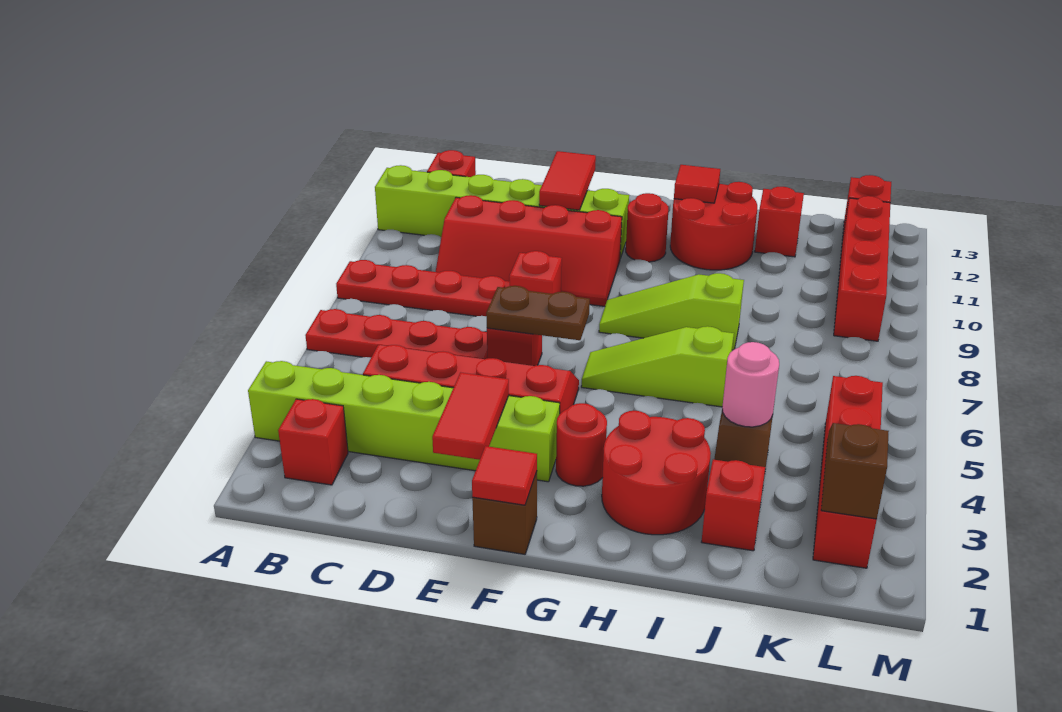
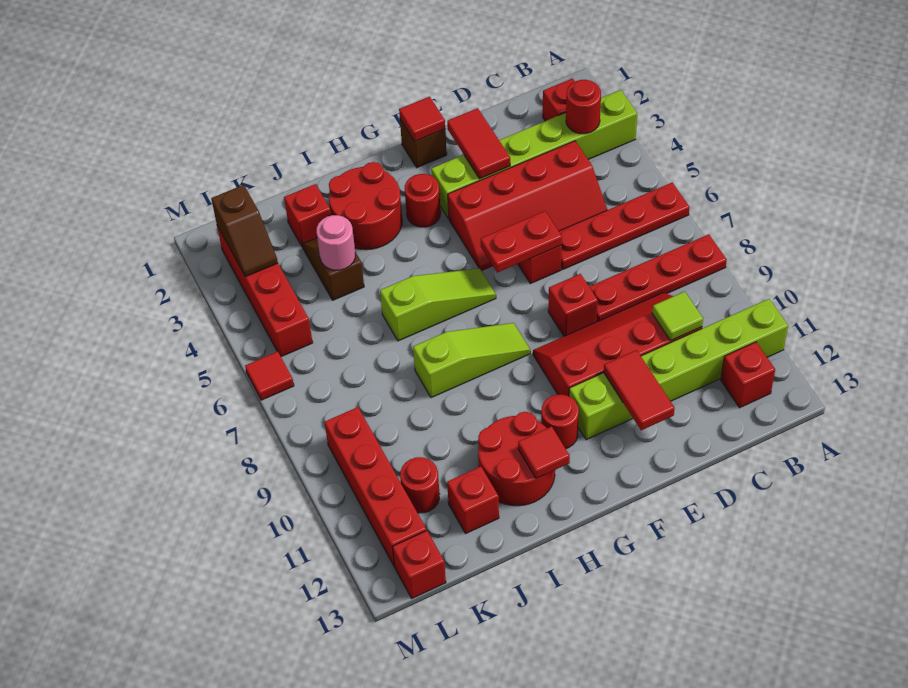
none -> red round brick B3 level 2
none -> lime tile C10 level 2
brown plate E6:F6 level 2 -> red plate E6:F6 level 2
none -> red round brick K11 level 1
none -> red tile M6 level 1

